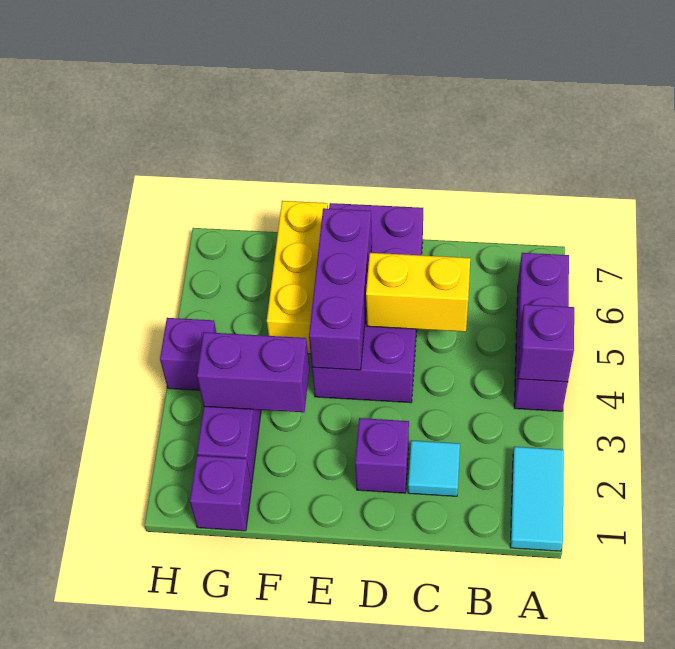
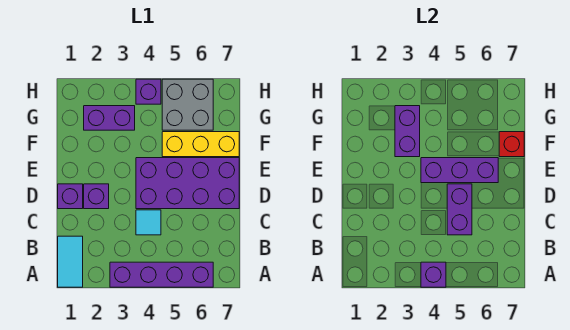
cyan tile A1:A2 level 1 -> cyan tile A1:B1 level 1
purple brick A4:A6 level 1 -> purple brick A3:A6 level 1
cyan tile C2 level 1 -> cyan tile C4 level 1
yellow brick C5:D5 level 2 -> purple brick C5:D5 level 2
none -> red brick F7 level 2
purple brick G1 level 1 -> purple brick D1 level 1
none -> grey brick G5:H6 level 1

